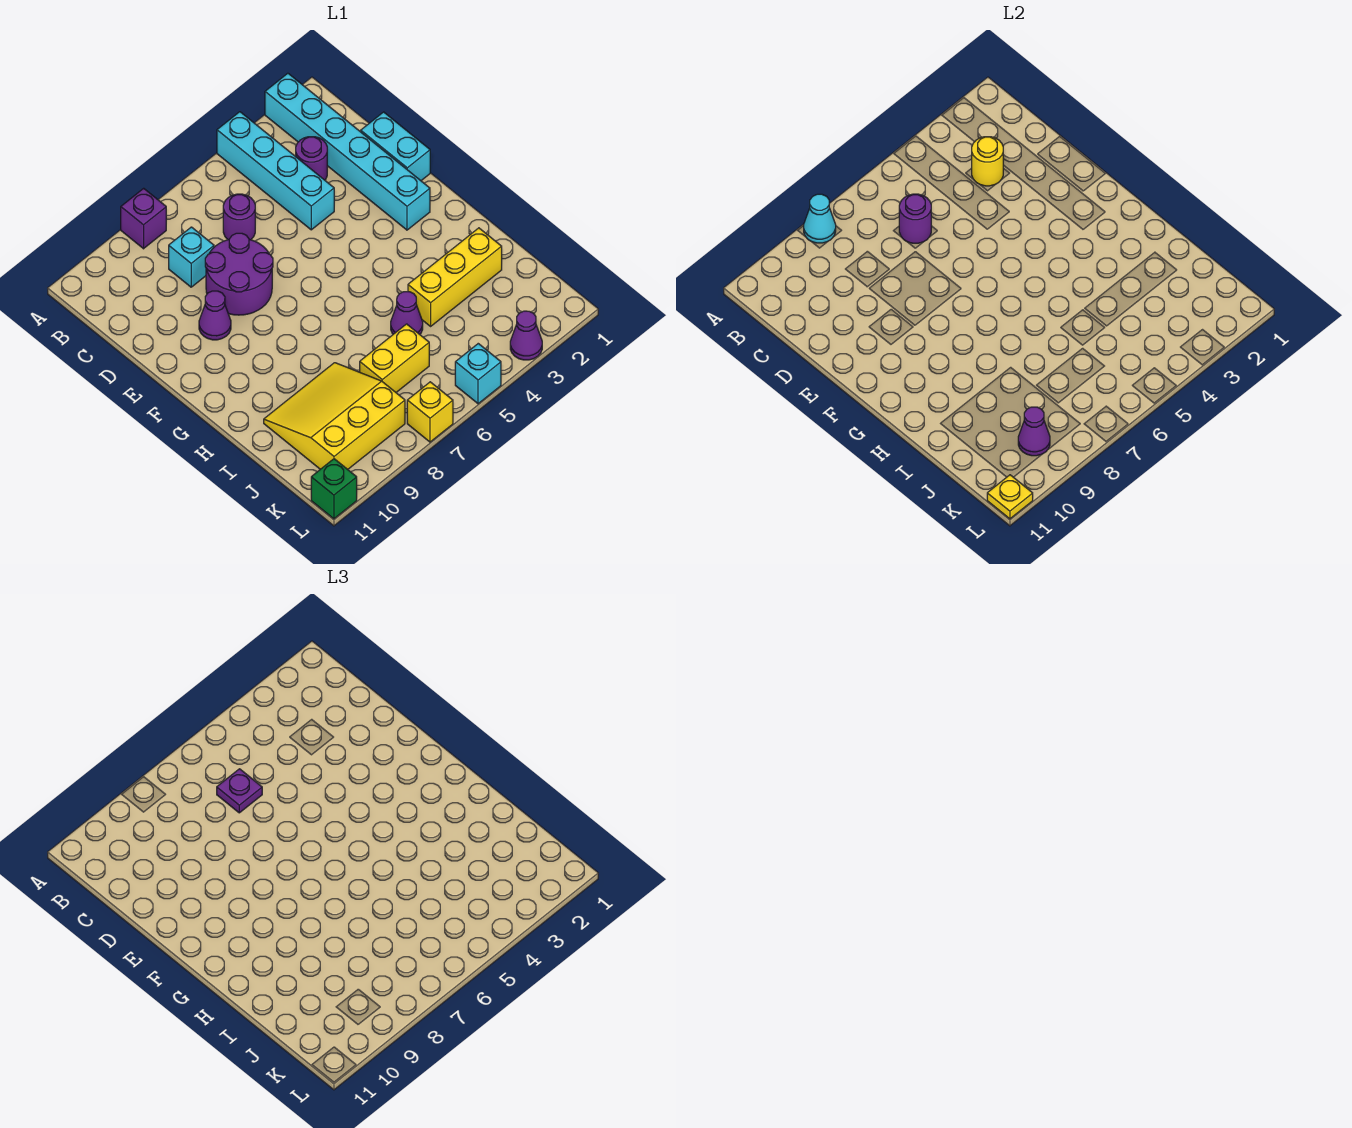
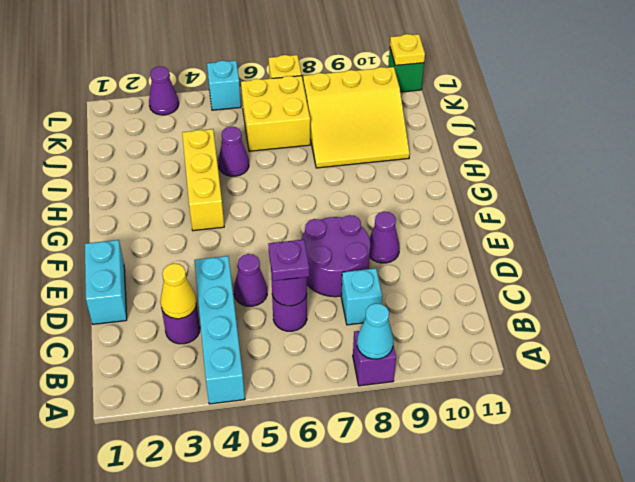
cyan brick A2:F2 level 1 -> none
yellow round brick C3 level 2 -> yellow cone C3 level 2
yellow brick I2:I4 level 1 -> yellow brick G4:I4 level 1
yellow brick J6:J7 level 1 -> yellow brick J6:K7 level 1
purple cone K9 level 2 -> purple cone D5 level 1

